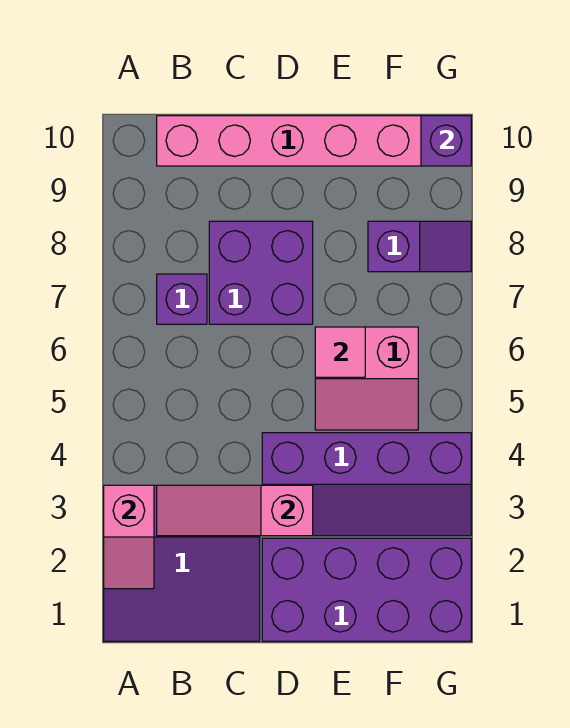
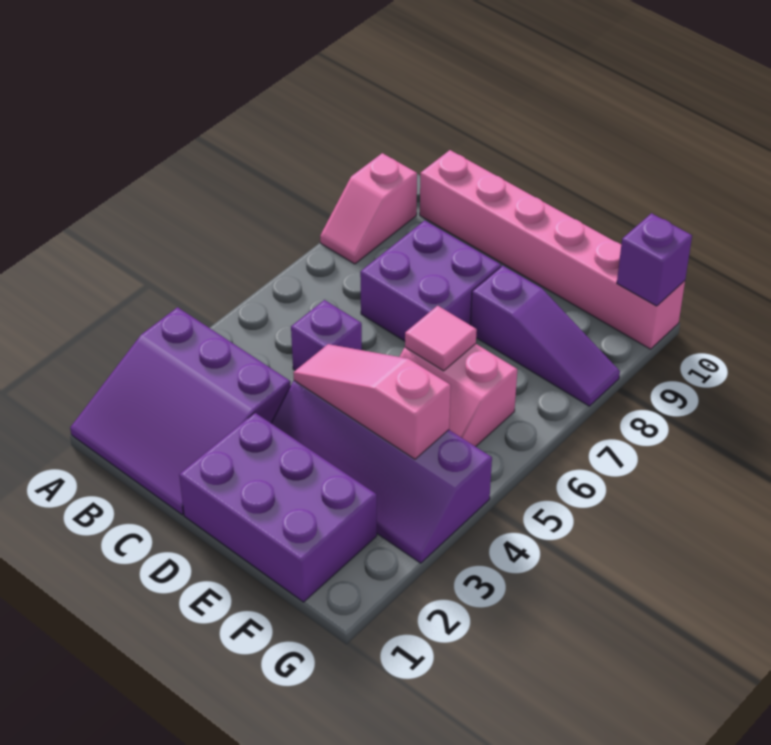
pink slope A2:A3 level 2 top 3 -> pink slope A8:A9 level 1 top 9
pink slope B3:D3 level 2 top D -> pink slope D4:F4 level 2 top F
purple brick B7 level 1 -> purple brick C5 level 1
purple brick D1:G2 level 1 -> purple brick D1:F2 level 1
purple slope F8:G8 level 1 top F -> purple slope E8:G8 level 1 top E

